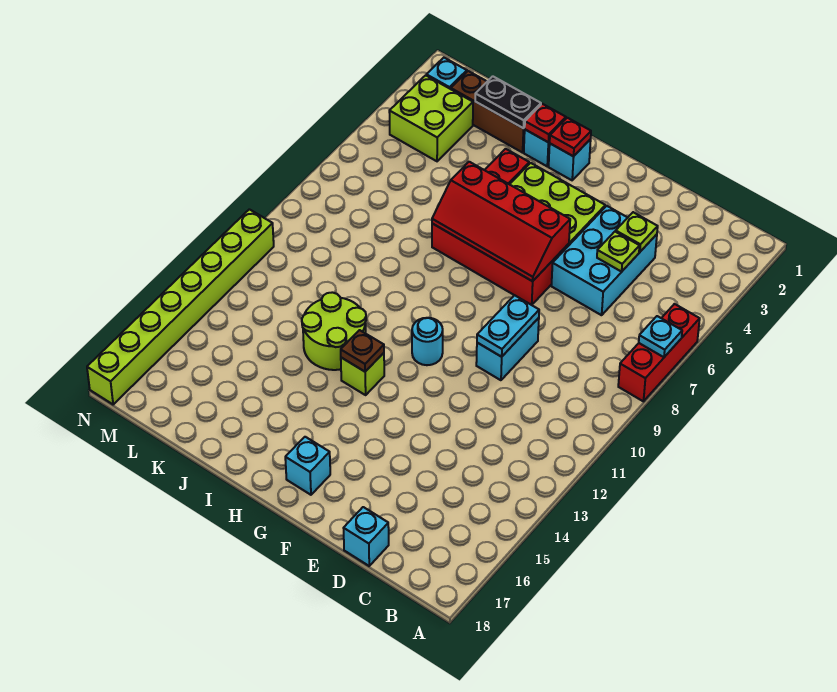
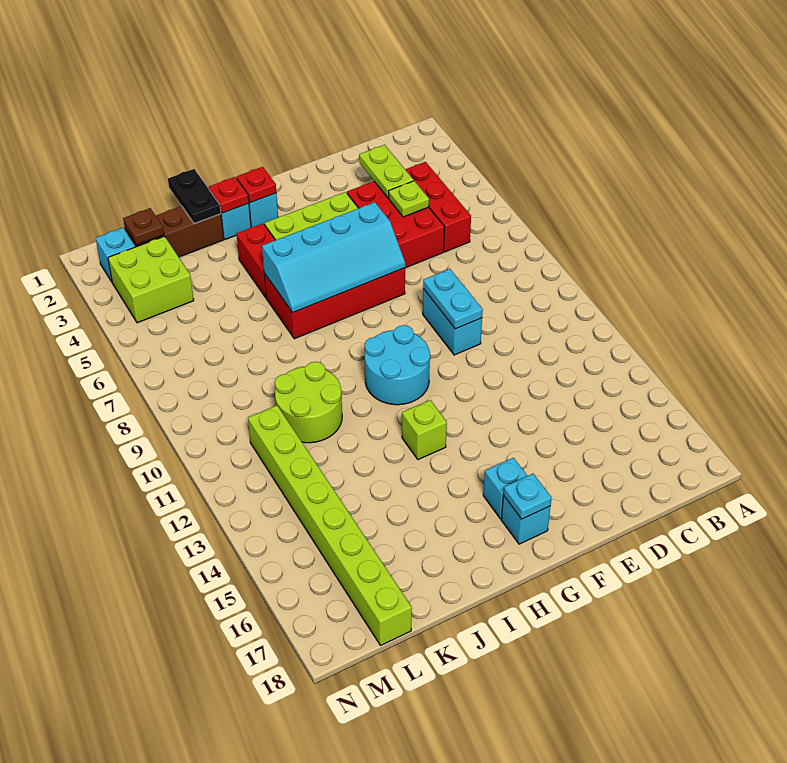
red brick A6:A8 level 1 -> red brick C4:C6 level 1
cyan plate A7 level 2 -> cyan plate G17 level 2
cyan brick D4:E6 level 1 -> red brick D4:E6 level 1
lime plate D4 level 2 -> lime plate D3:D4 level 2
cyan brick D18 level 1 -> cyan brick G16 level 1
red slope F6:I7 level 2 top 6 -> cyan slope F6:I7 level 2 top 6
cyan round brick G11 level 1 -> cyan round brick G10:H11 level 1
brown plate H13 level 2 -> brown plate L2 level 2
lime round brick I12:J13 level 1 -> lime round brick J10:K11 level 1
black plate J2:K2 level 2 -> black plate J1:J2 level 2
lime brick N11:N18 level 1 -> lime brick L11:L18 level 1

